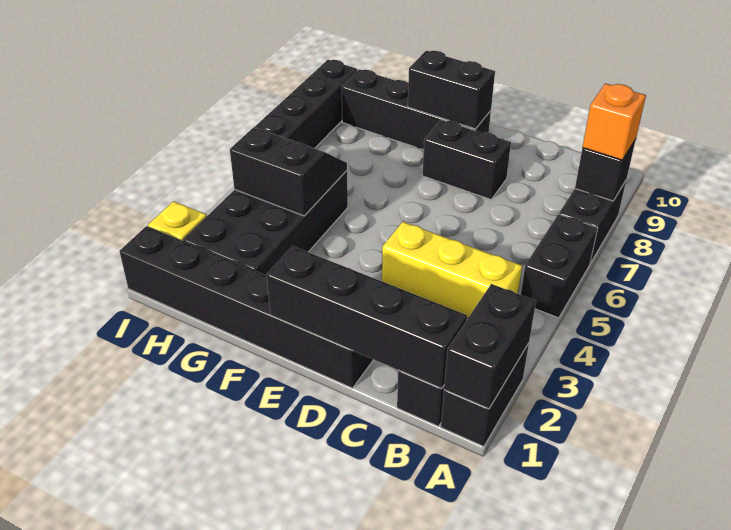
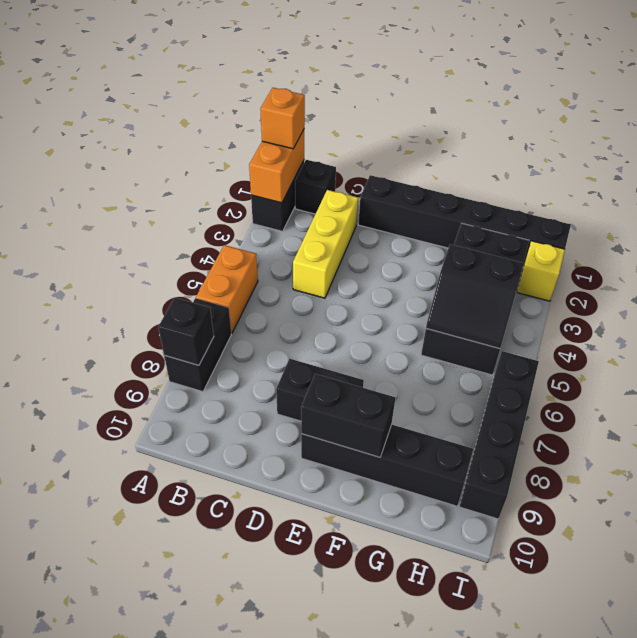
black brick A1:A2 level 2 -> orange brick A1:A2 level 2
black brick A5:A6 level 1 -> orange brick A5:A6 level 1
orange brick A8 level 3 -> orange brick A1 level 3
black brick B1:E1 level 2 -> none
yellow brick B4:D4 level 1 -> yellow brick C2:C4 level 1

